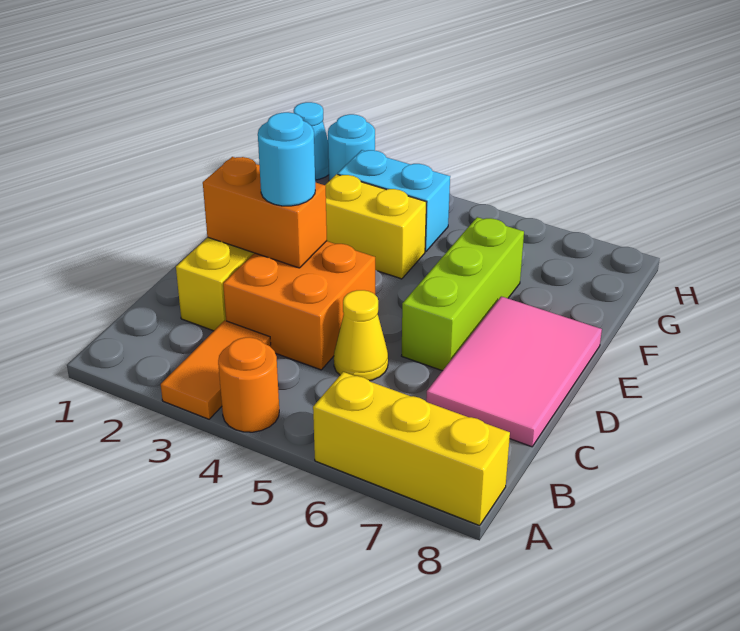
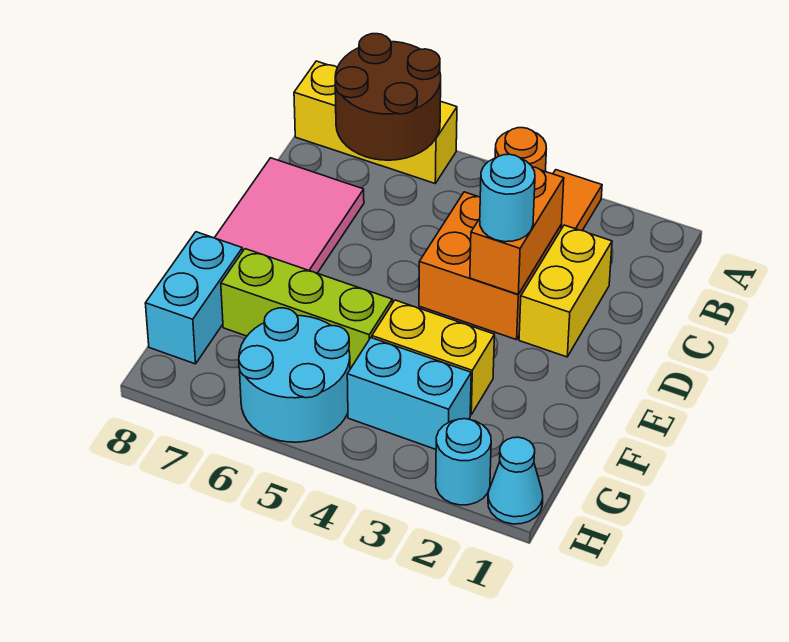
none -> brown round brick A6:B7 level 2
yellow cone C5 level 1 -> none
orange brick D2:D3 level 2 -> orange brick C3:D3 level 2
lime brick D6:F6 level 1 -> lime brick F5:F7 level 1
none -> cyan brick F8:G8 level 1
none -> cyan round brick G5:H6 level 1

